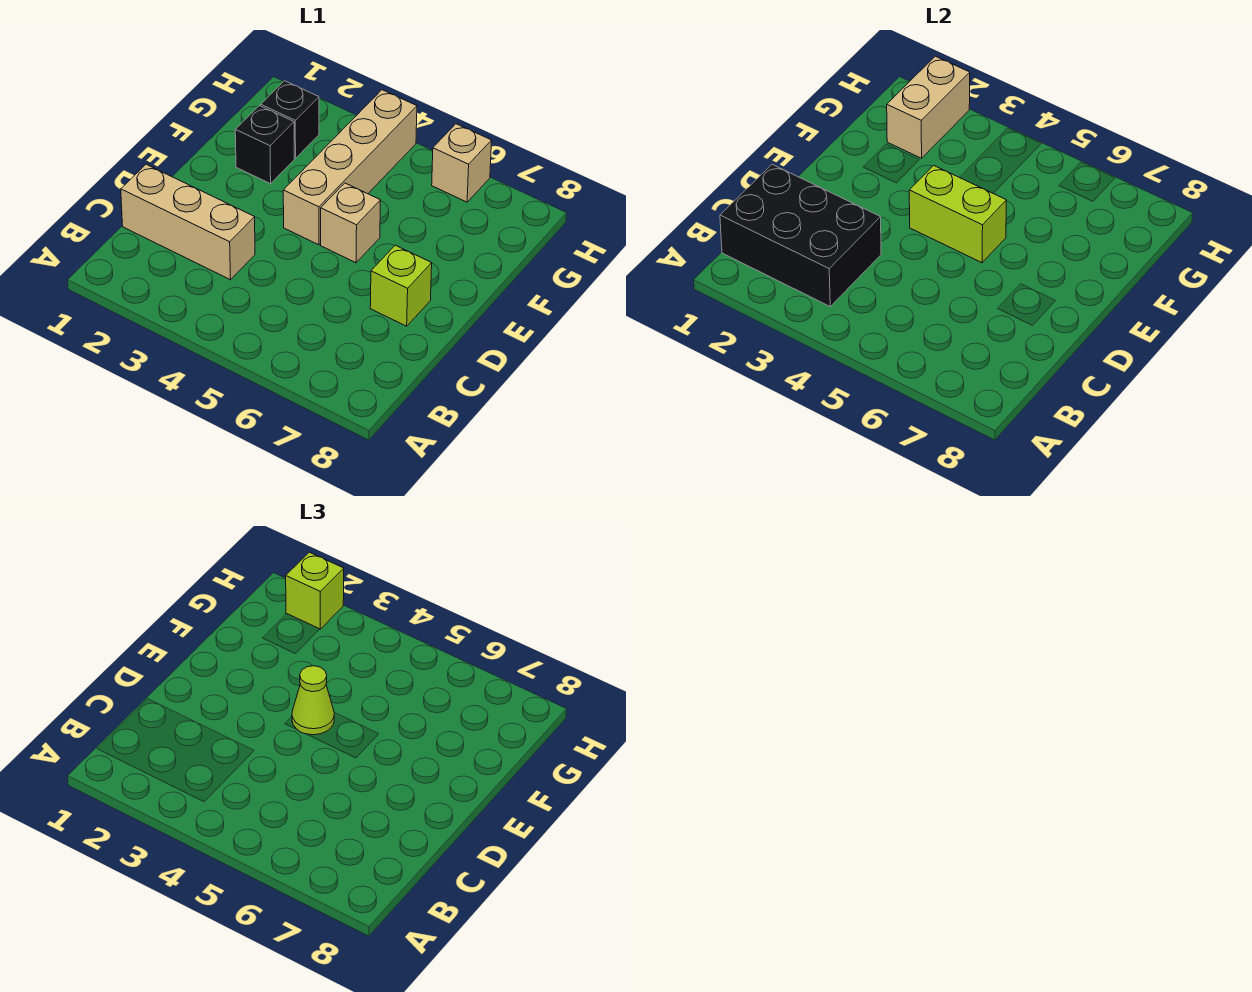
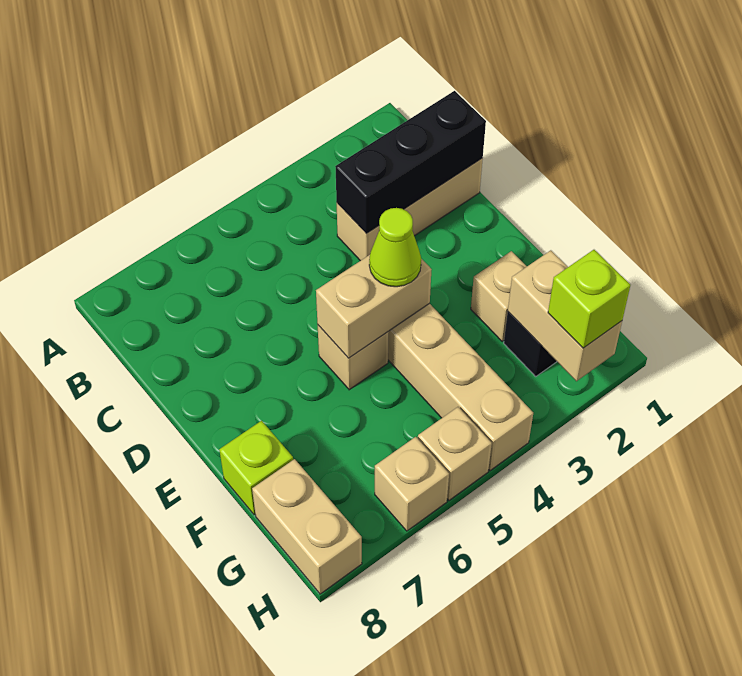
black brick B1:C3 level 2 -> black brick C1:C3 level 2
lime brick D7 level 1 -> lime brick F8 level 1
lime brick E4:E5 level 2 -> tan brick E4:E5 level 2
black brick F2 level 1 -> tan brick F2 level 1
none -> tan brick G8:H8 level 1
none -> tan brick H5 level 1

